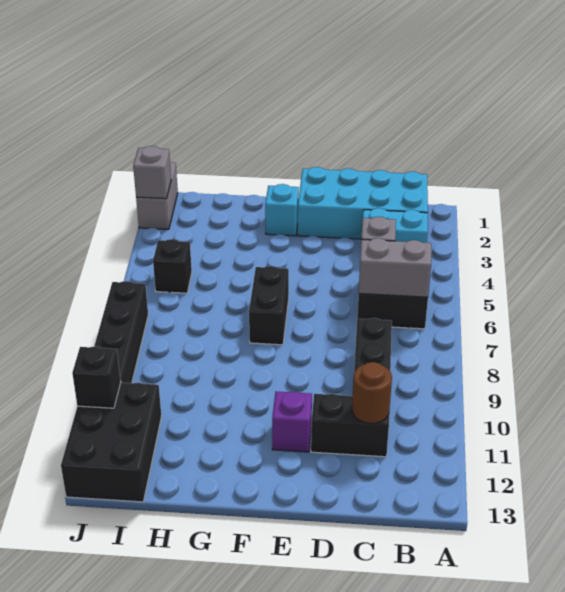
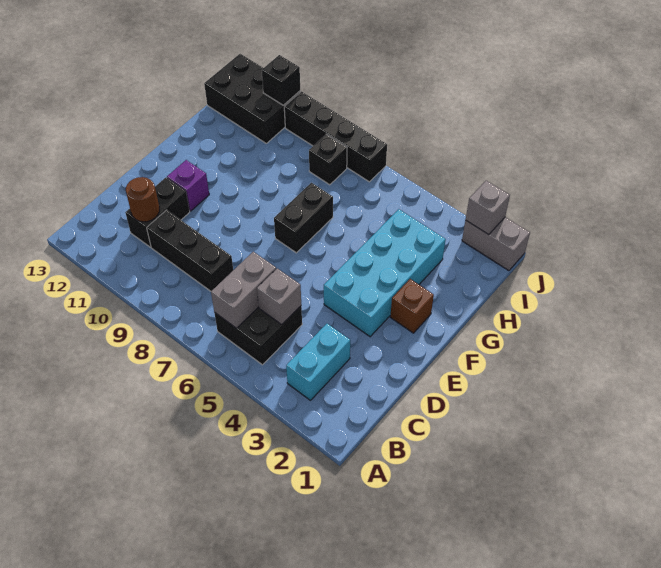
cyan brick B1:E2 level 1 -> cyan brick E3:H4 level 1
cyan brick F2 level 1 -> brown brick F2 level 1
black brick F6:F7 level 1 -> black brick F7:G7 level 1
black brick I5 level 1 -> black brick I8 level 1

